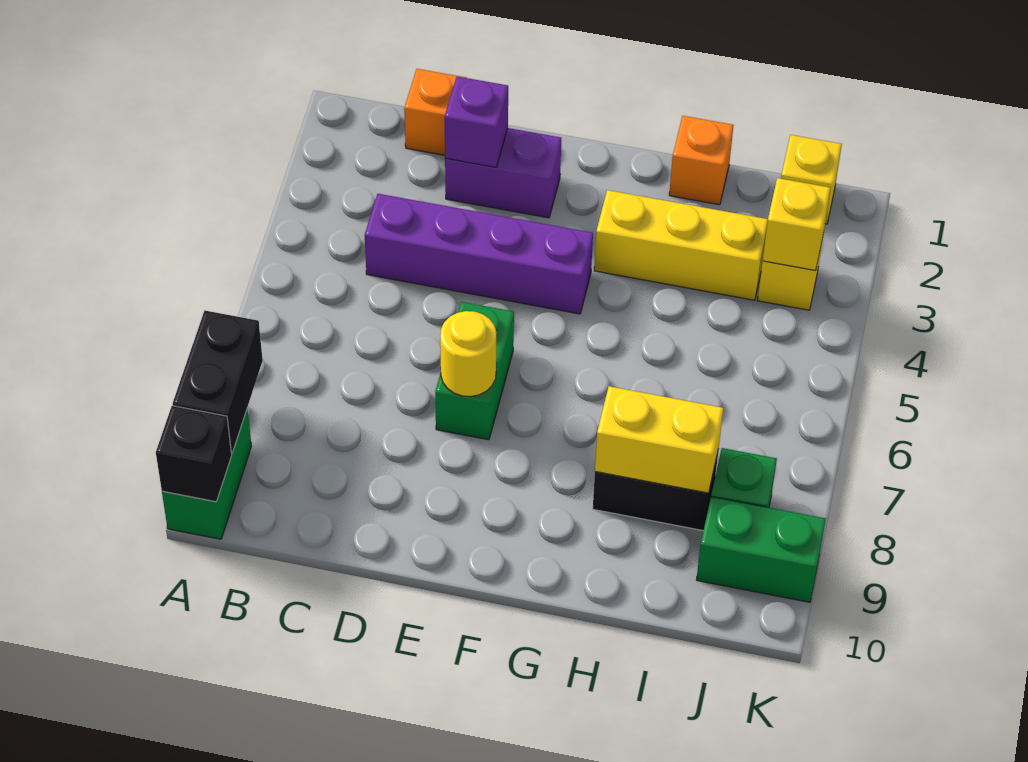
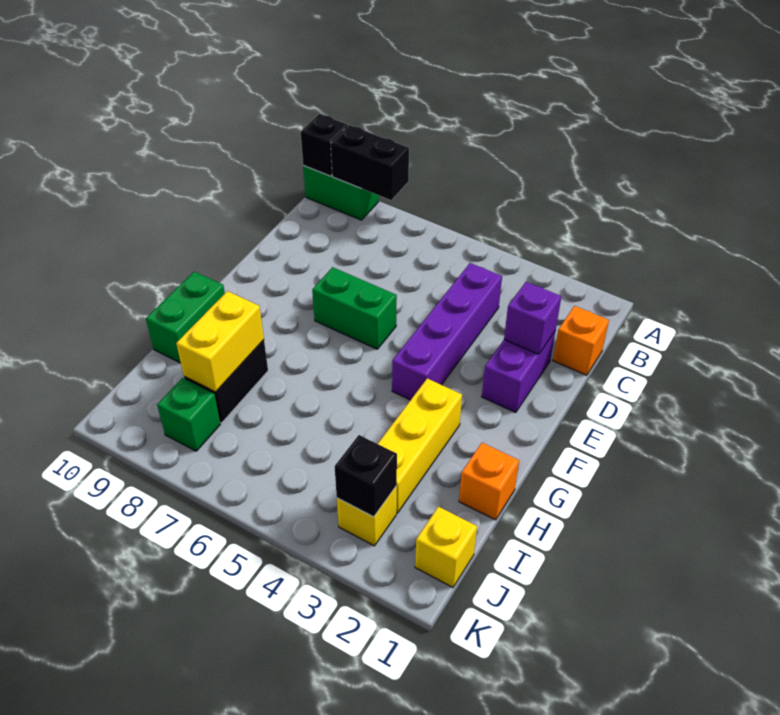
yellow round brick E7 level 2 -> none
yellow brick J3 level 2 -> black brick J3 level 2
green brick J9:K9 level 1 -> green brick G10:H10 level 1

